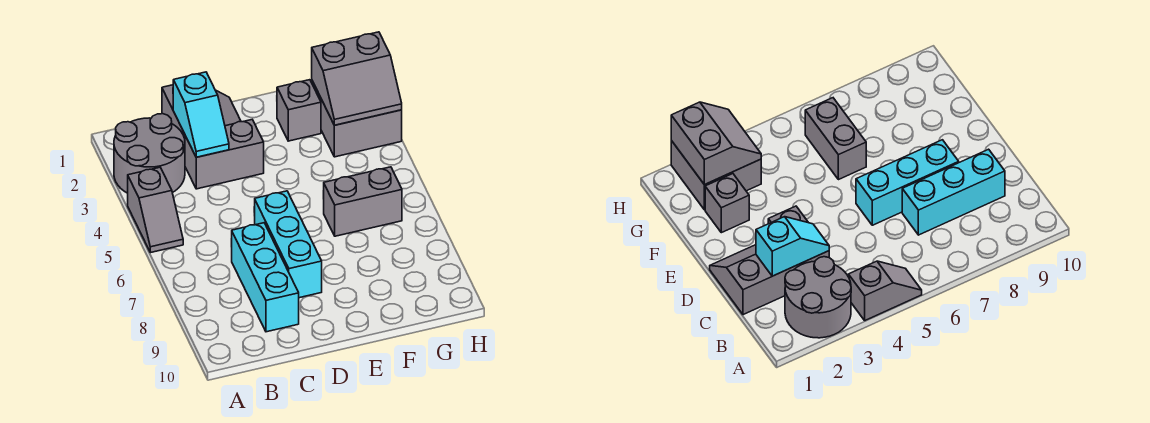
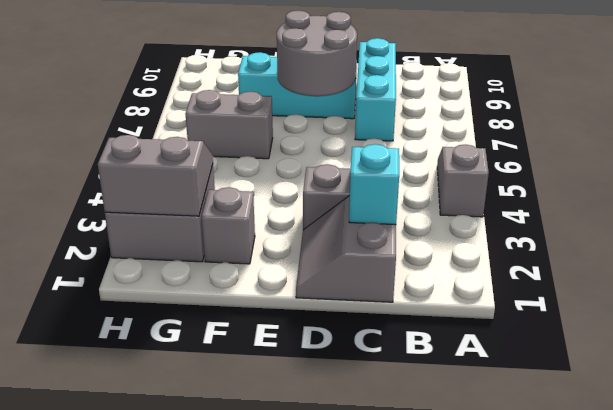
grey round brick A2:B3 level 1 -> grey round brick D7:E8 level 2
cyan brick D6:D8 level 1 -> cyan brick D8:F8 level 1

